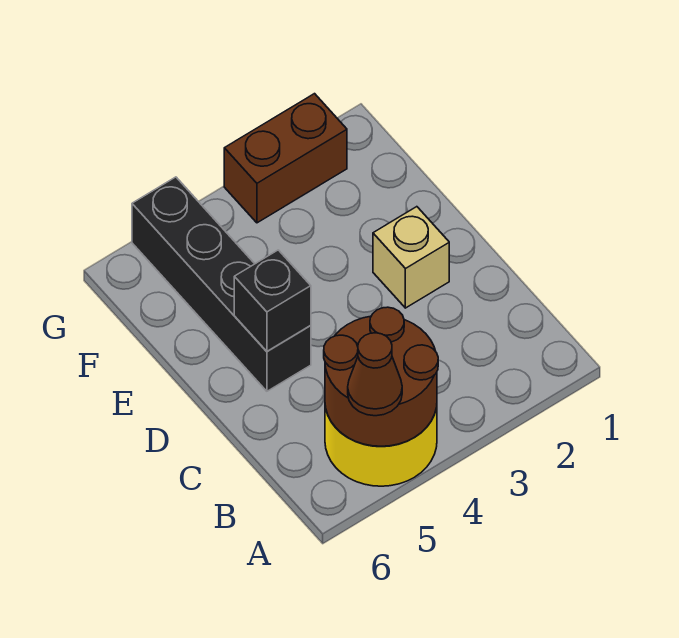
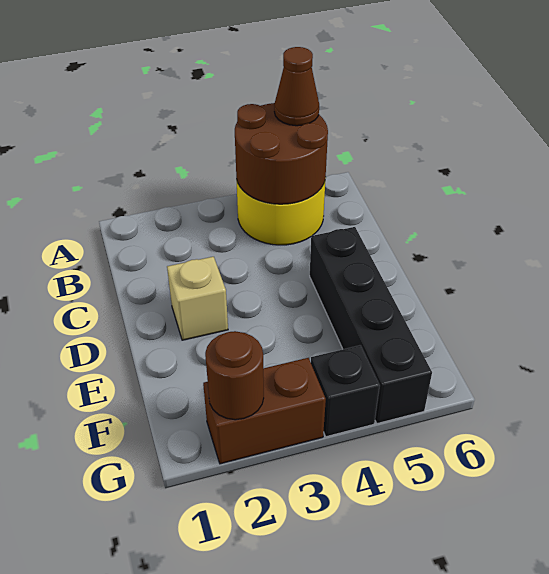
black brick D5 level 2 -> black brick G4 level 1
none -> brown round brick G2 level 2

